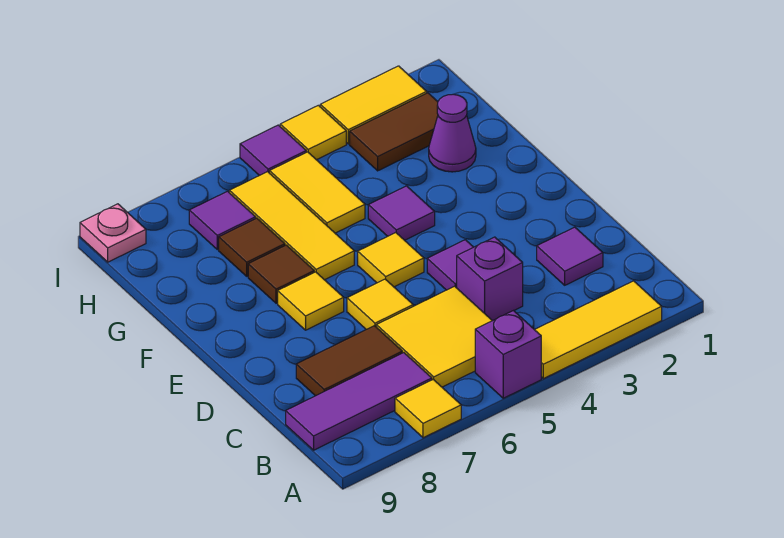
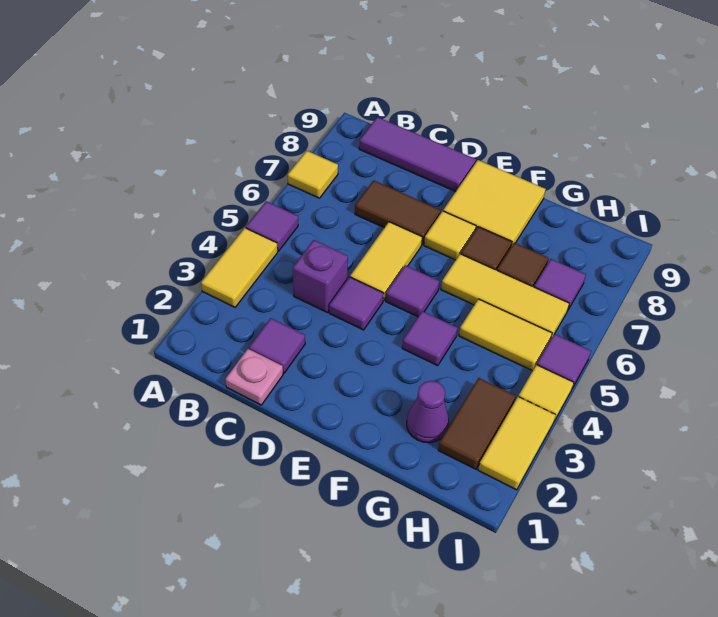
yellow tile A2:A4 level 1 -> yellow tile A3:A4 level 1
purple brick A5 level 1 -> purple tile A5 level 1
yellow tile B5:C6 level 1 -> yellow tile E8:F9 level 1
purple tile B7:B9 level 1 -> purple tile B9:D9 level 1
brown tile C7:C8 level 1 -> brown tile C7:D7 level 1
yellow tile D6 level 1 -> yellow tile D5:D6 level 1
yellow tile E5 level 1 -> purple tile E5 level 1
pink plate I9 level 1 -> pink plate C1 level 1

